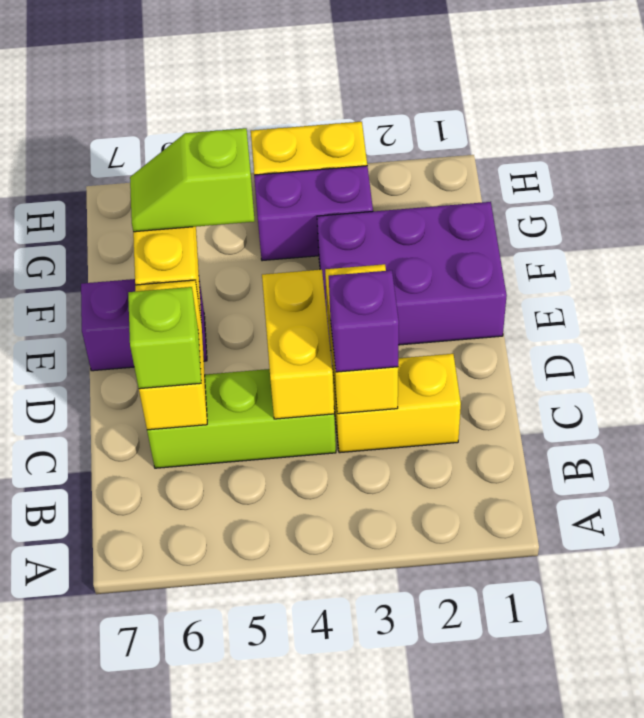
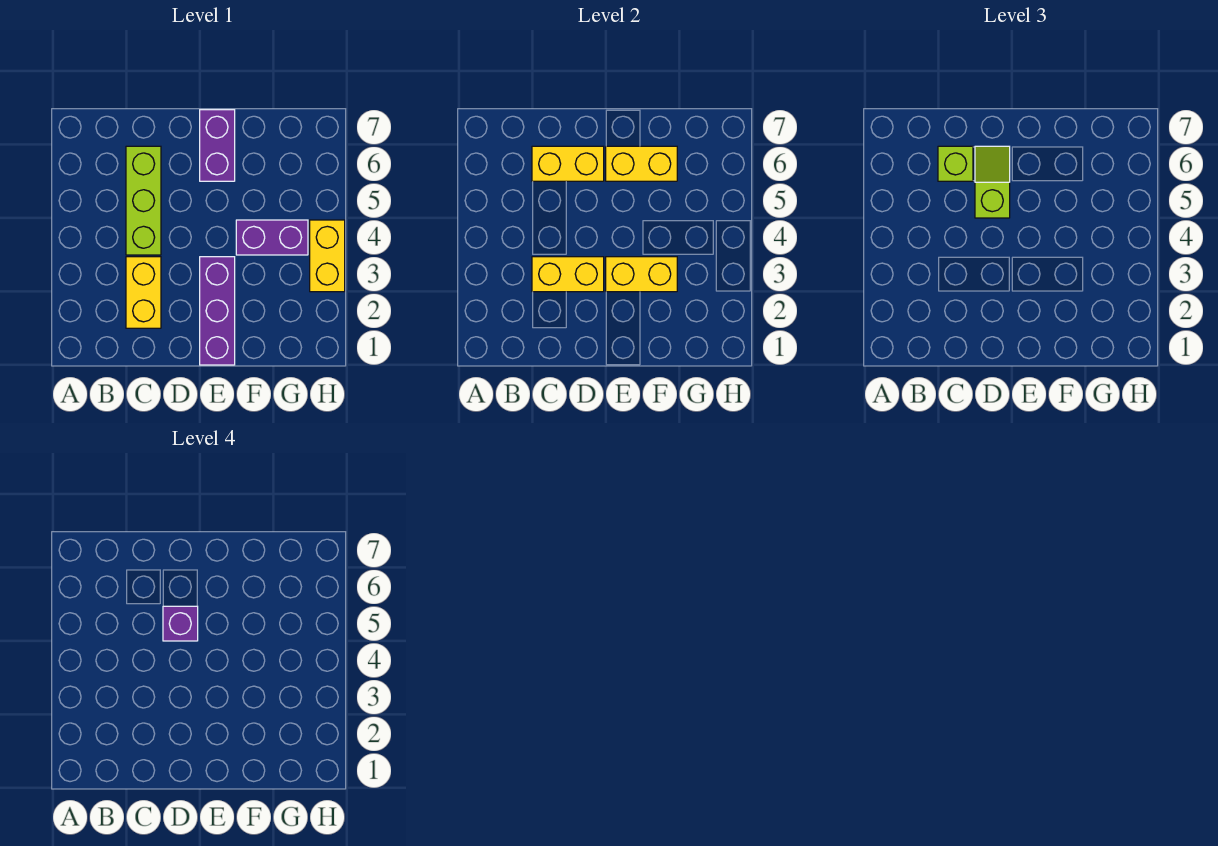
purple brick C3 level 3 -> purple brick D5 level 4
yellow brick C4:D4 level 2 -> yellow brick E3:F3 level 2
purple brick E1:F3 level 1 -> purple brick E1:E3 level 1
lime slope F5:F6 level 3 top 5 -> lime slope D5:D6 level 3 top 5
purple brick G3:G4 level 1 -> purple brick F4:G4 level 1

